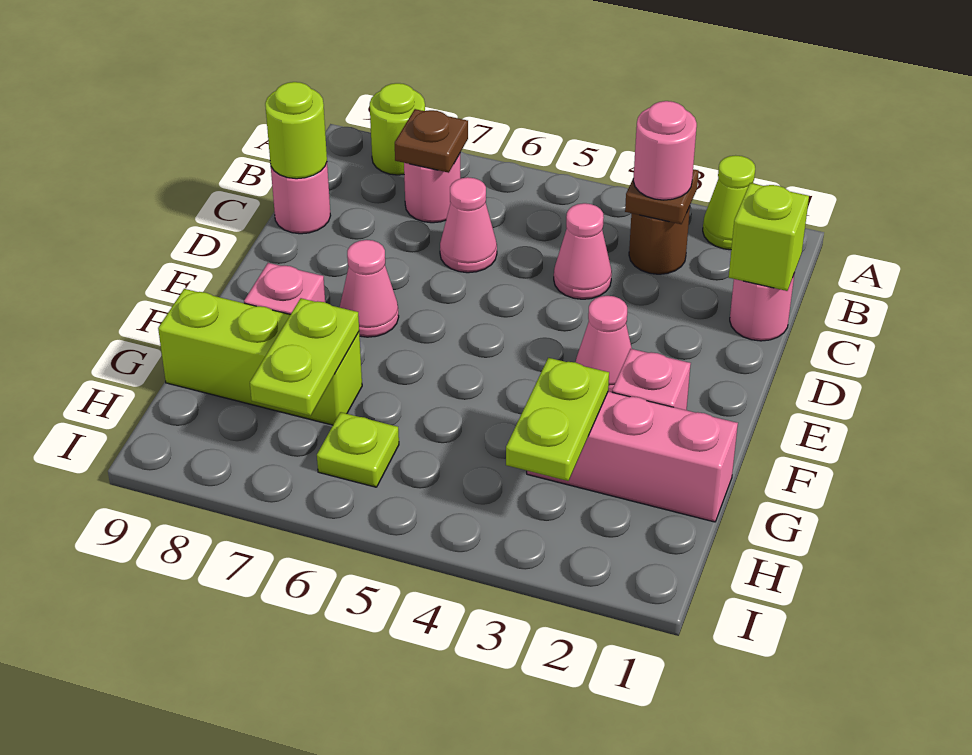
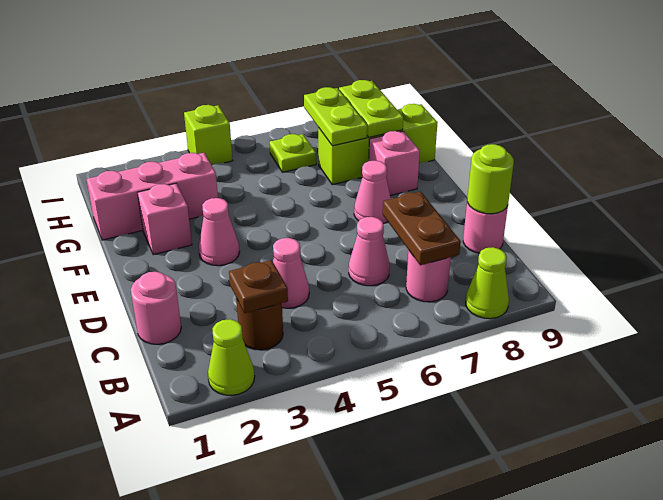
lime round brick A8 level 1 -> lime cone A8 level 1
pink round brick B3 level 3 -> none
brown plate B7 level 2 -> brown plate B7:C7 level 2
lime brick C1 level 2 -> lime brick I4 level 1
lime plate G3:H3 level 2 -> lime plate G8:H8 level 2

